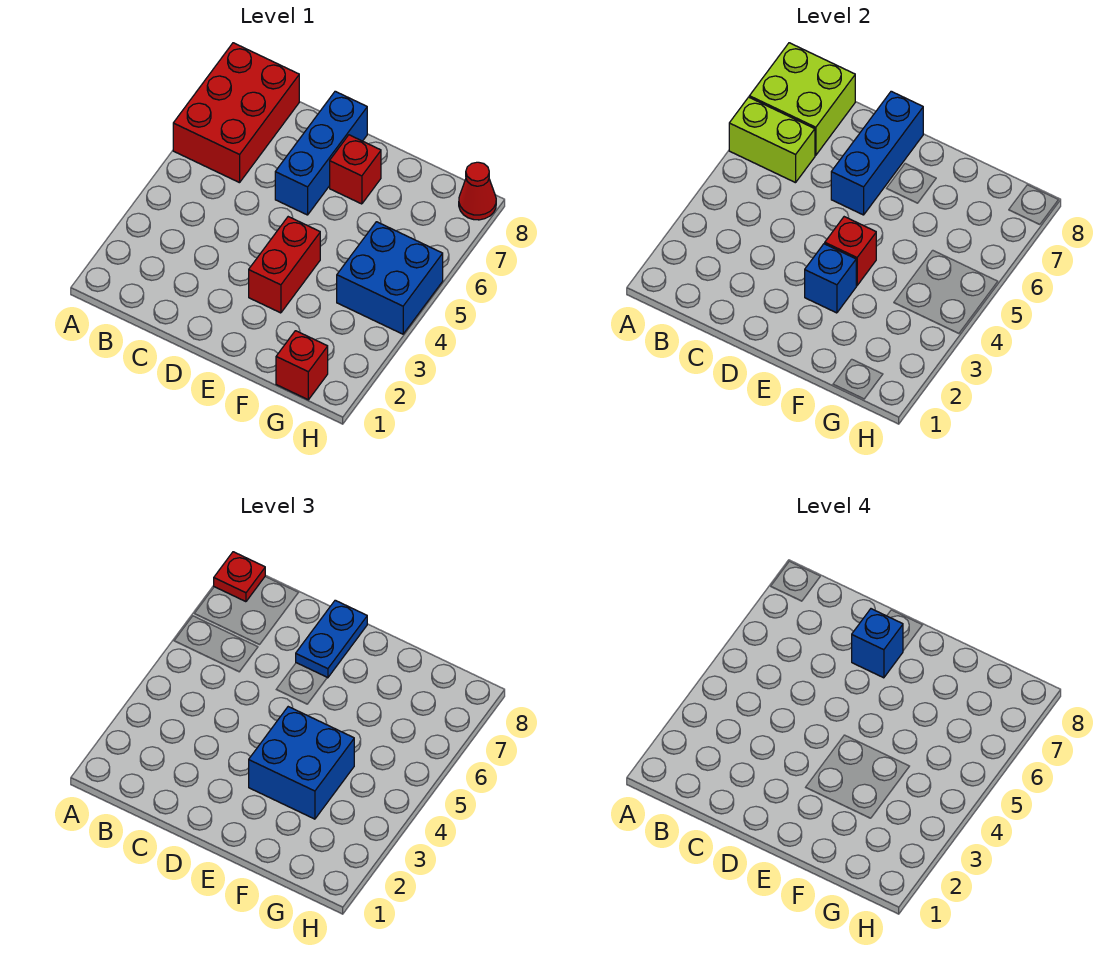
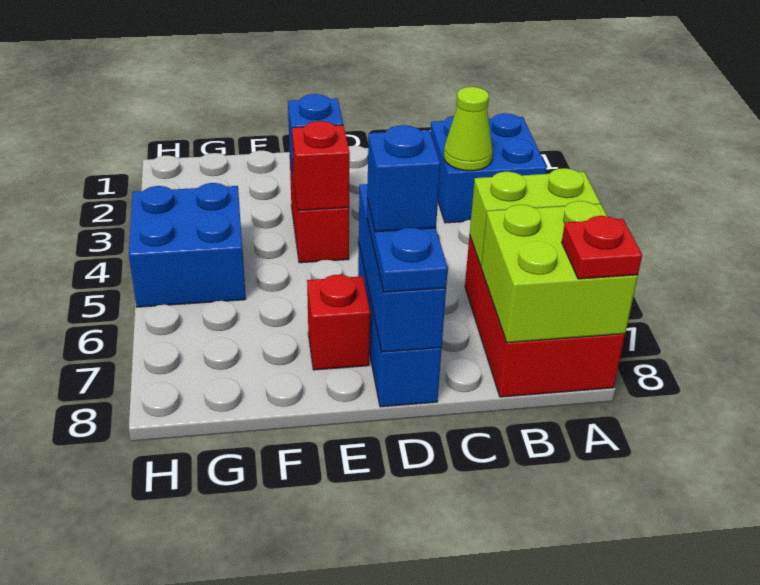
none -> lime cone B3 level 2
blue brick E3:F4 level 3 -> blue brick A2:B3 level 1
red brick G1 level 1 -> none
red cone H8 level 1 -> none

